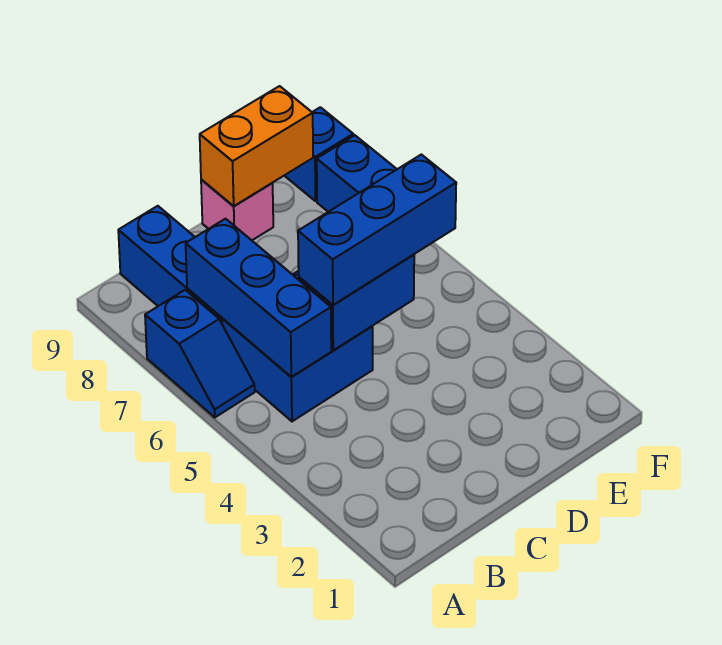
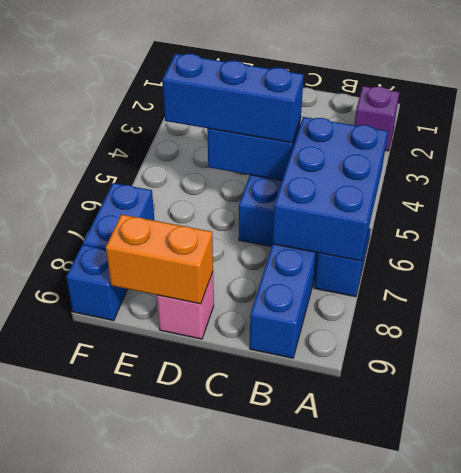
none -> purple brick A2 level 1
blue brick B5:B7 level 2 -> blue brick A5:B7 level 2

